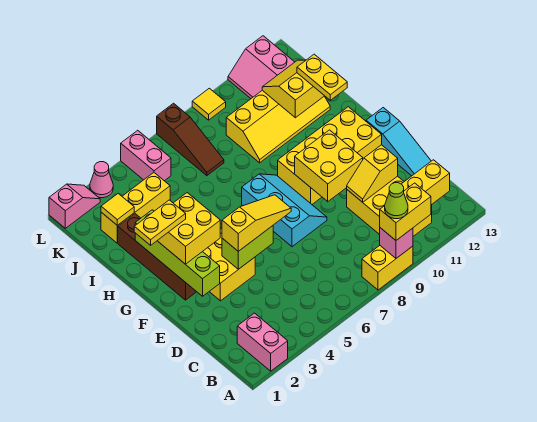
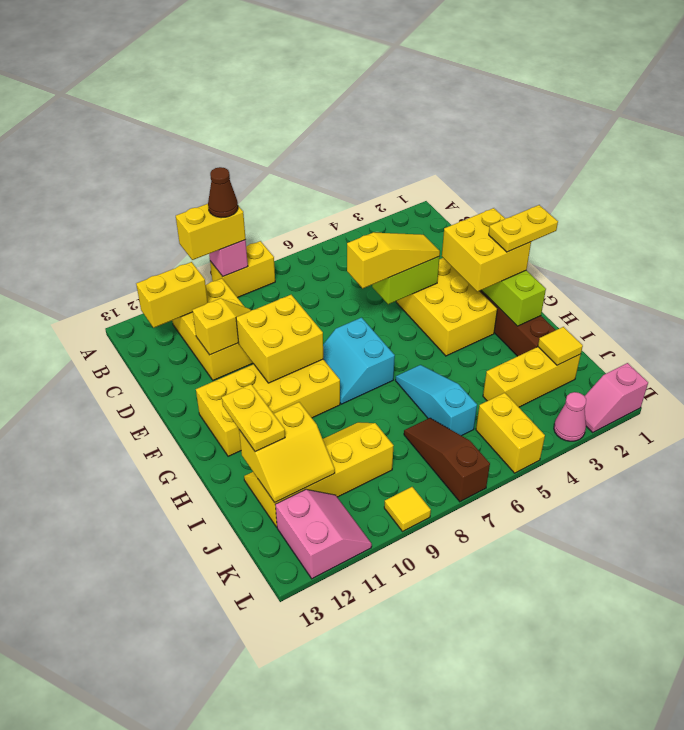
pink brick A2:B2 level 1 -> none
lime cone A9 level 4 -> brown cone A9 level 4
cyan slope D13:F13 level 1 top F -> cyan slope H6:J6 level 1 top J
yellow slope E4:E6 level 3 top 4 -> yellow slope E4:E6 level 3 top 6
cyan slope E7:G8 level 1 top 7 -> cyan slope F7:G8 level 1 top 7
pink brick K5:L5 level 1 -> yellow brick K5:L5 level 1

